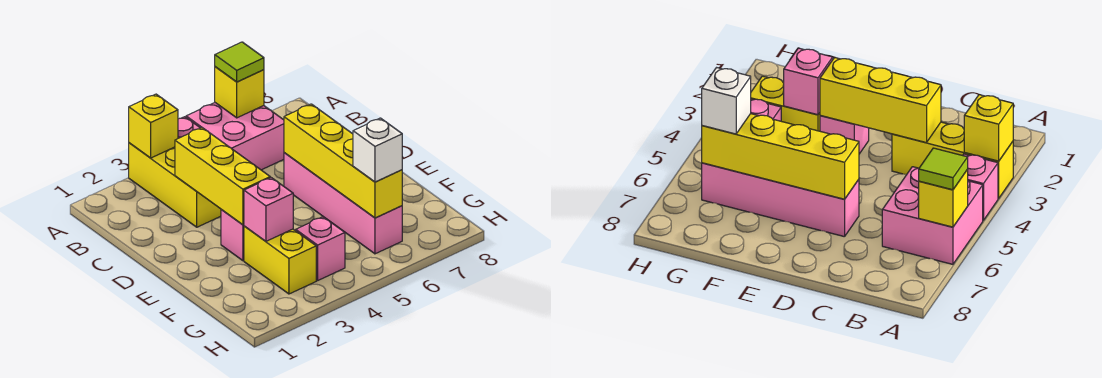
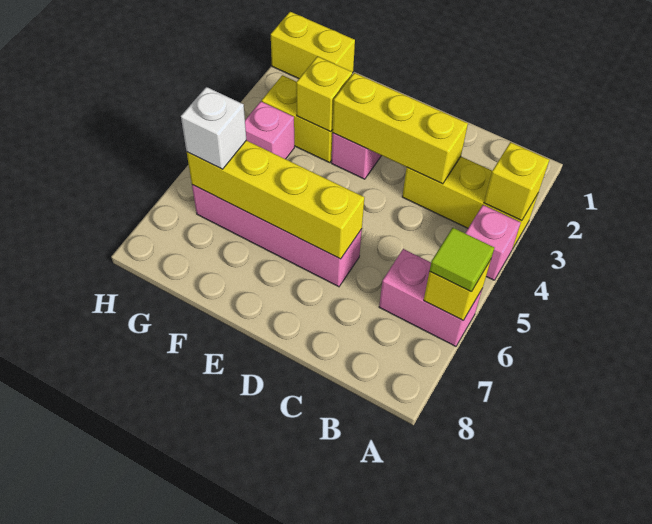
pink brick A5:B6 level 1 -> pink brick A6:B6 level 1
pink brick F3 level 2 -> yellow brick F3 level 2
none -> yellow brick G1:H1 level 1

